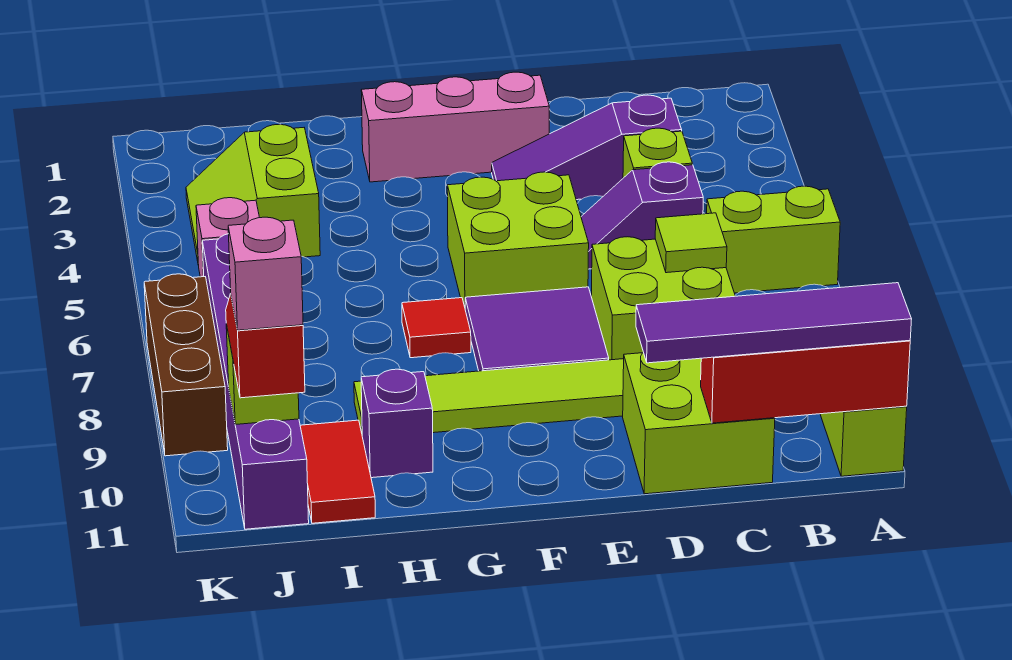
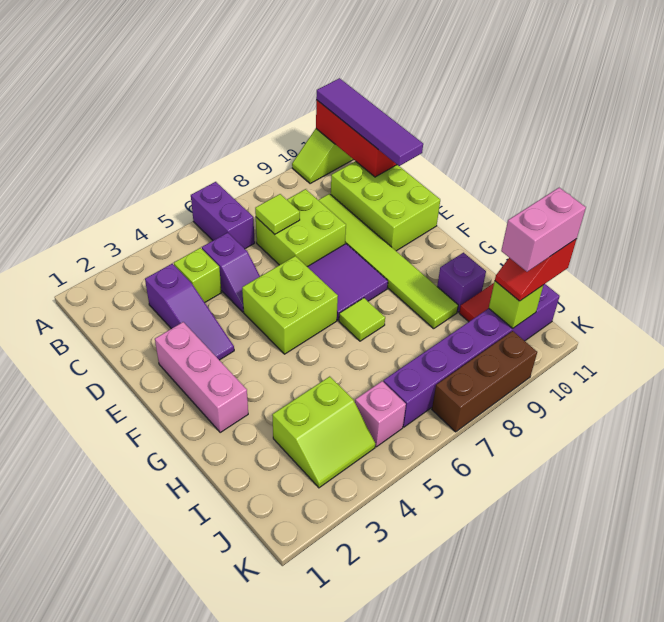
lime brick A6:B6 level 1 -> purple brick A6:B6 level 1
lime brick C10:D11 level 1 -> lime brick C10:E11 level 1
red tile G7 level 1 -> lime tile G7 level 1
pink brick J11 level 4 -> pink brick J10:J11 level 4

